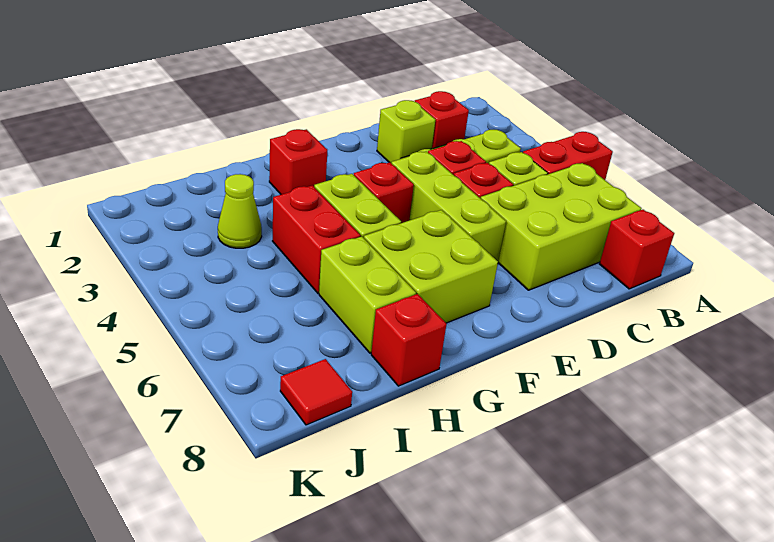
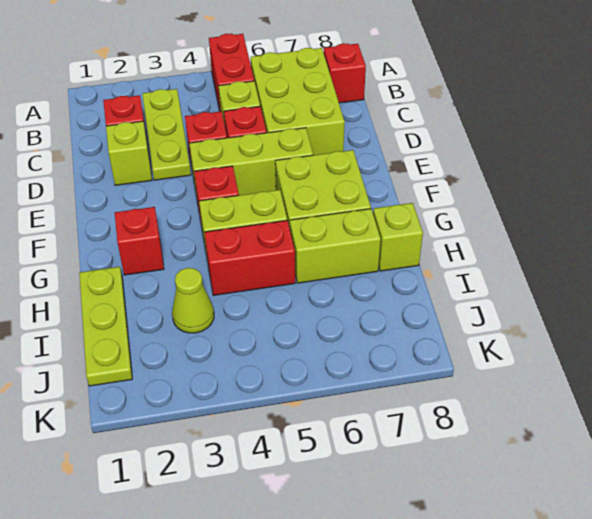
none -> lime plate H1:J1 level 1
red brick H8 level 1 -> lime brick H8 level 1
red tile J8 level 1 -> none

